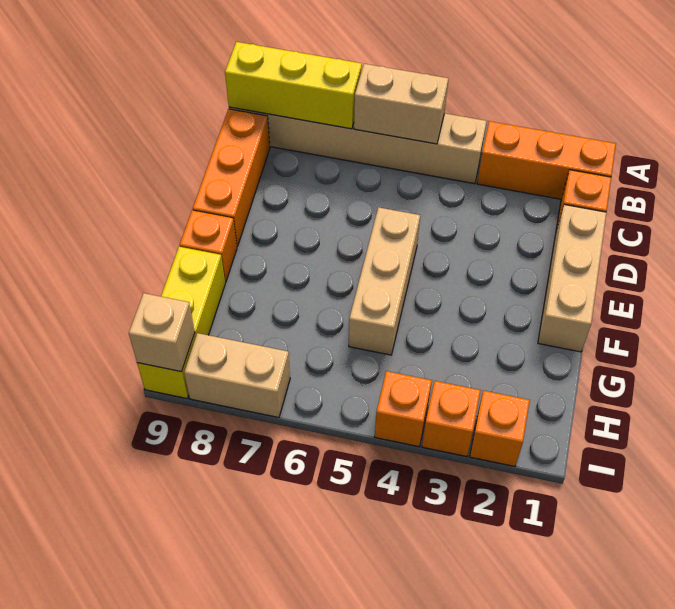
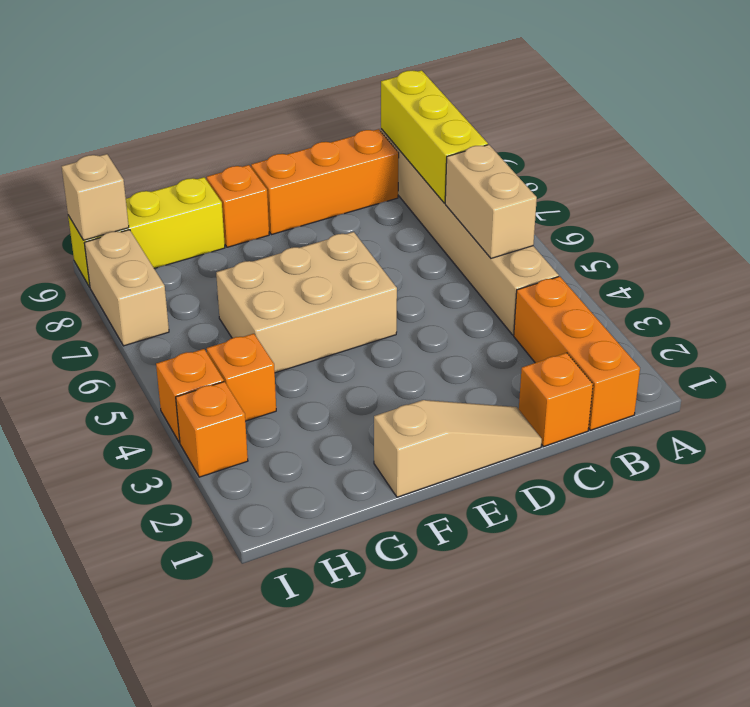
tan brick D1:F1 level 1 -> tan slope D1:F1 level 1 top F
tan brick E5:G5 level 1 -> tan brick E5:G6 level 1
orange brick I2 level 1 -> orange brick H4 level 1

